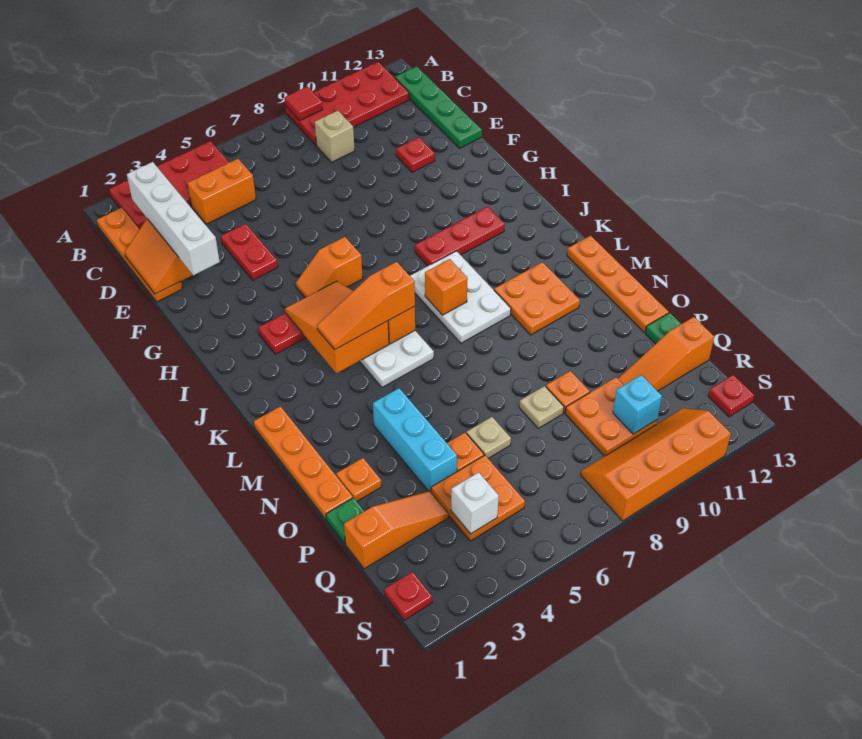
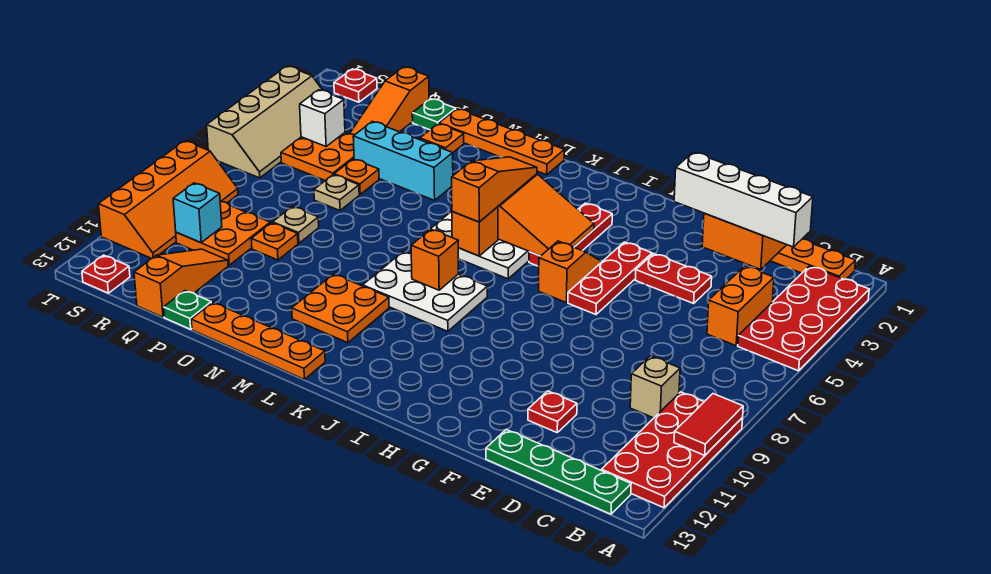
red tile A9 level 2 -> red tile A9:A10 level 2
red plate I9:I11 level 1 -> red plate G4:G6 level 1
none -> tan slope S3:T6 level 1 top T

